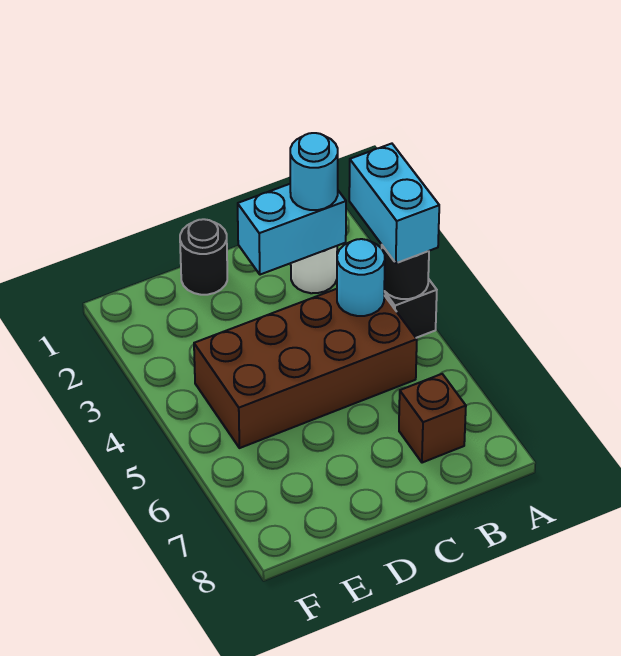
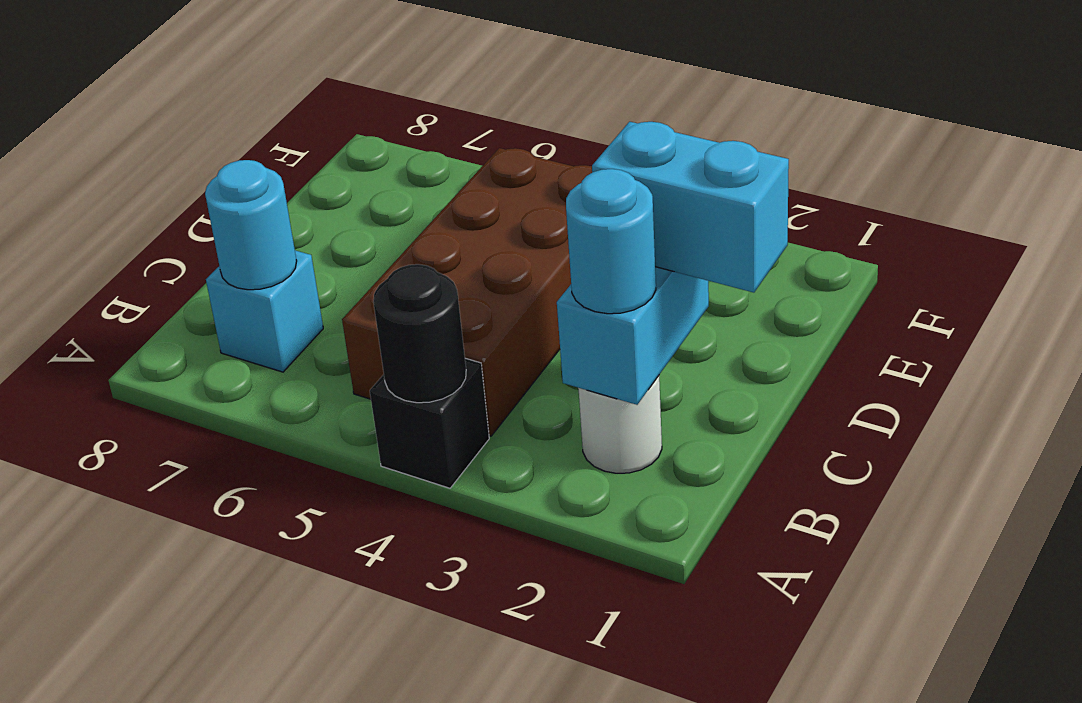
cyan brick A3:A4 level 3 -> cyan brick C1:C2 level 3
cyan round brick B4 level 2 -> cyan round brick B7 level 2
brown brick B7 level 1 -> cyan brick B7 level 1
black round brick D1 level 1 -> none

